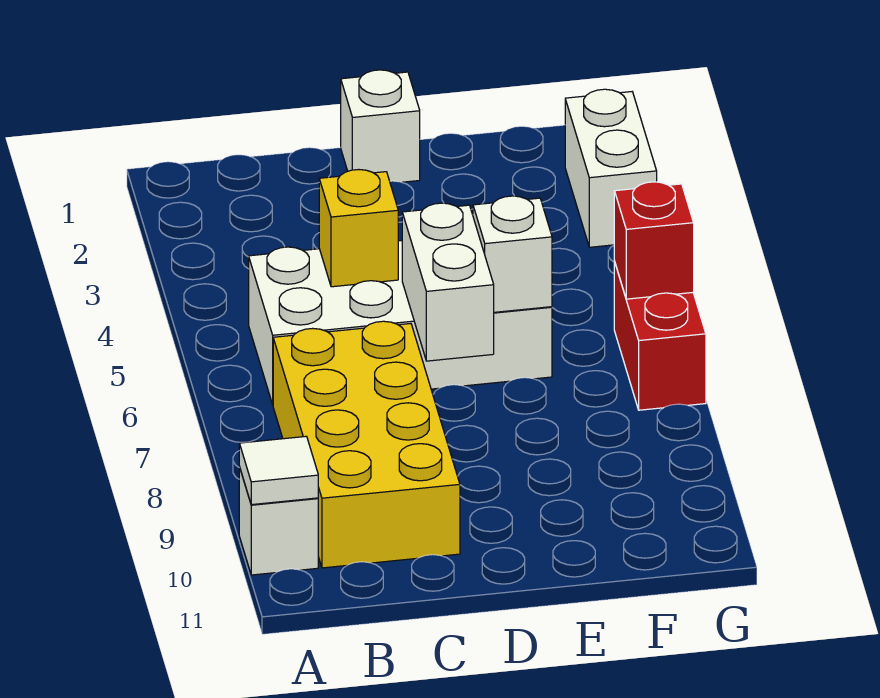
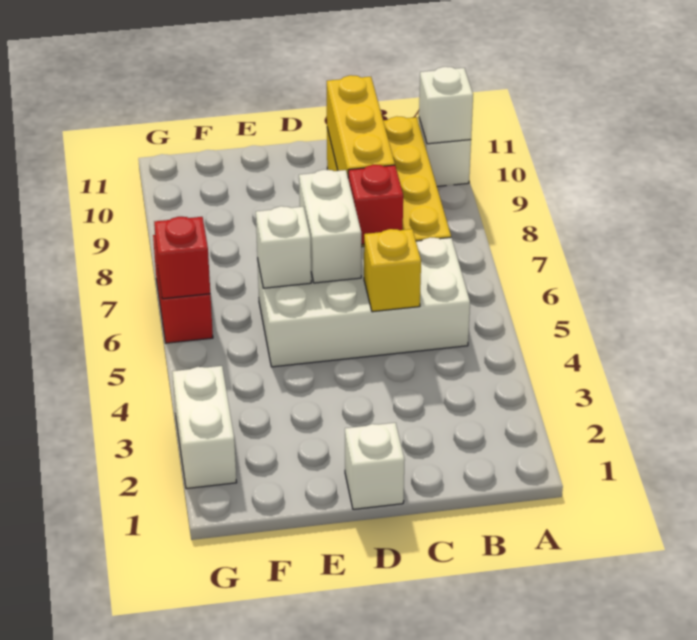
white tile A10 level 2 -> white brick A10 level 2
none -> red brick C7 level 2
none -> yellow brick C8:C10 level 2

